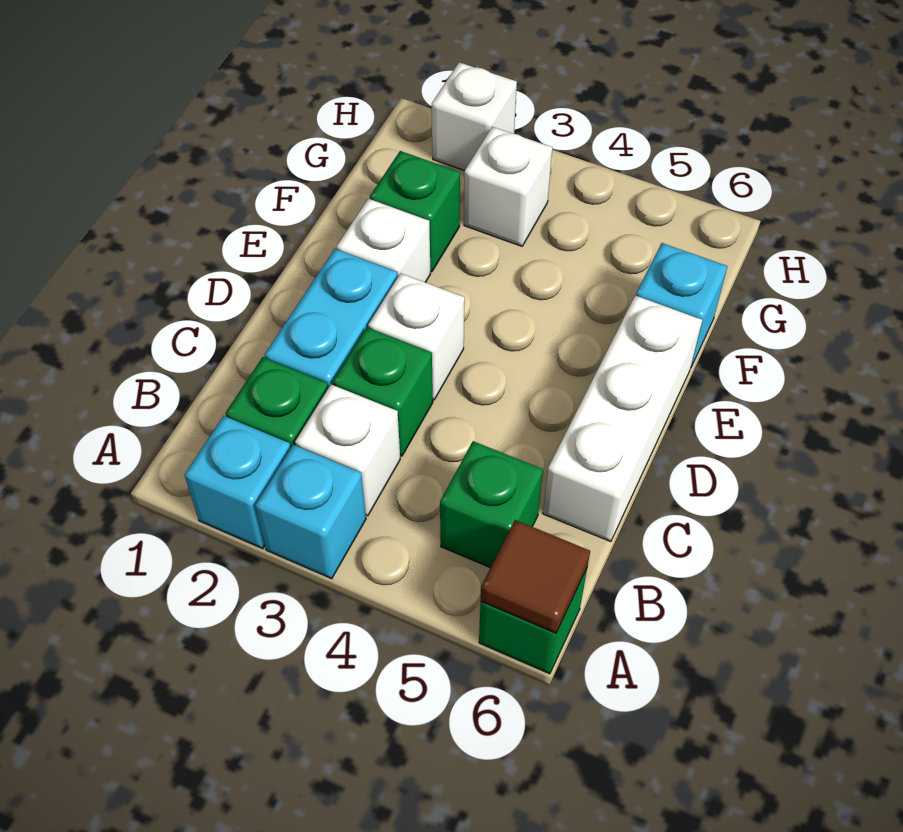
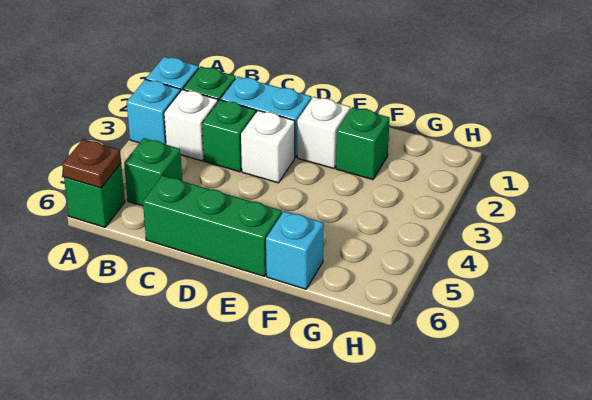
brown tile A6 level 2 -> brown plate A6 level 2
white brick C6:E6 level 1 -> green brick C6:E6 level 1
white brick G3 level 1 -> none
white brick H2 level 1 -> none

